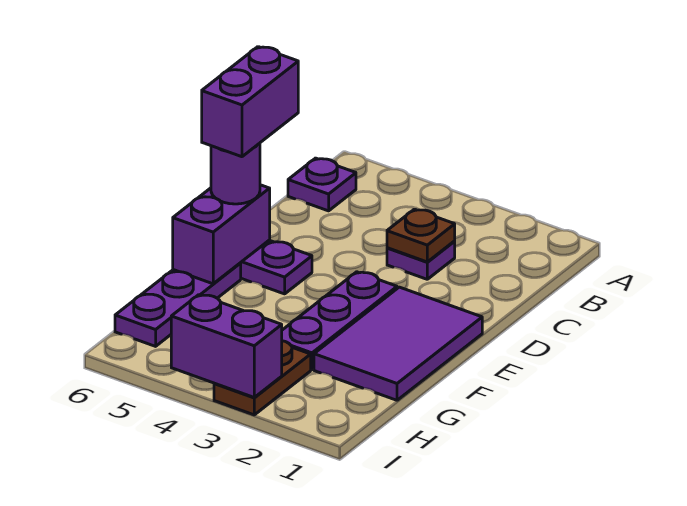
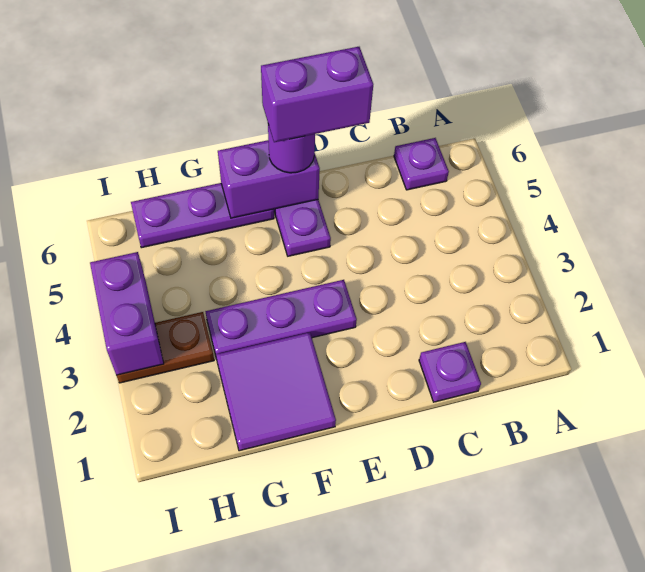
purple plate C3 level 1 -> purple plate C1 level 1
brown plate C3 level 2 -> none
purple tile E1:G2 level 1 -> purple tile F1:G2 level 1

